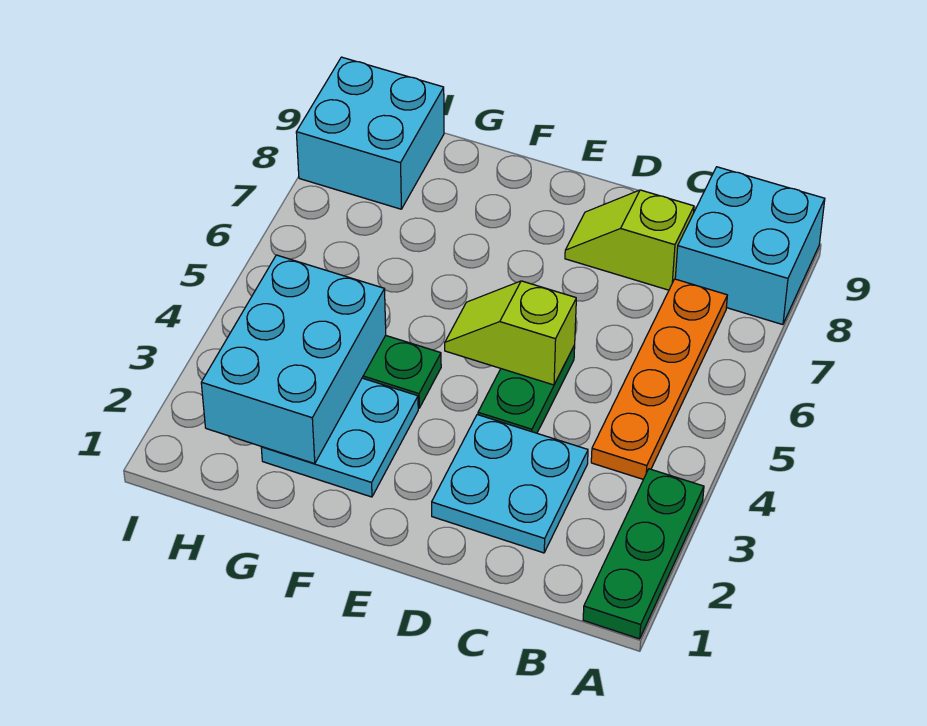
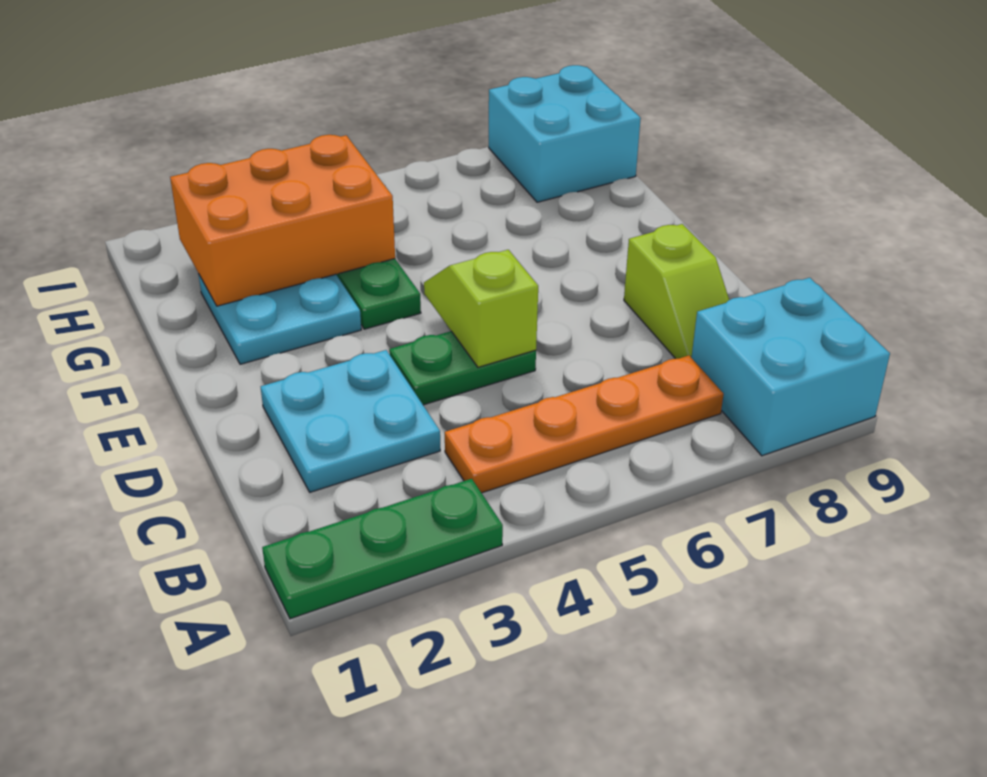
lime slope C8:D8 level 1 top C -> lime slope C8:D8 level 1 top D
cyan brick G2:H4 level 2 -> orange brick G2:H4 level 2

